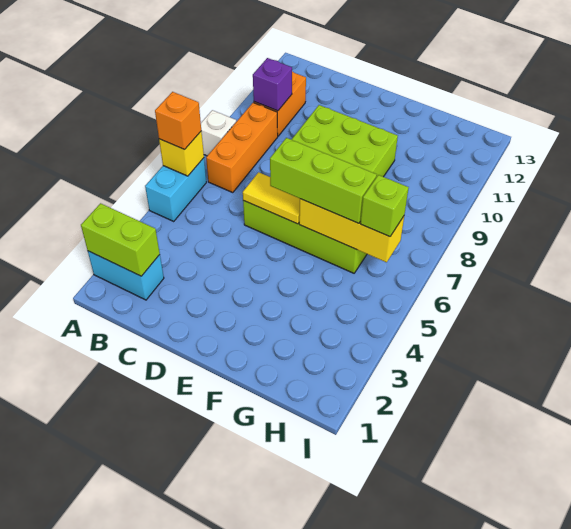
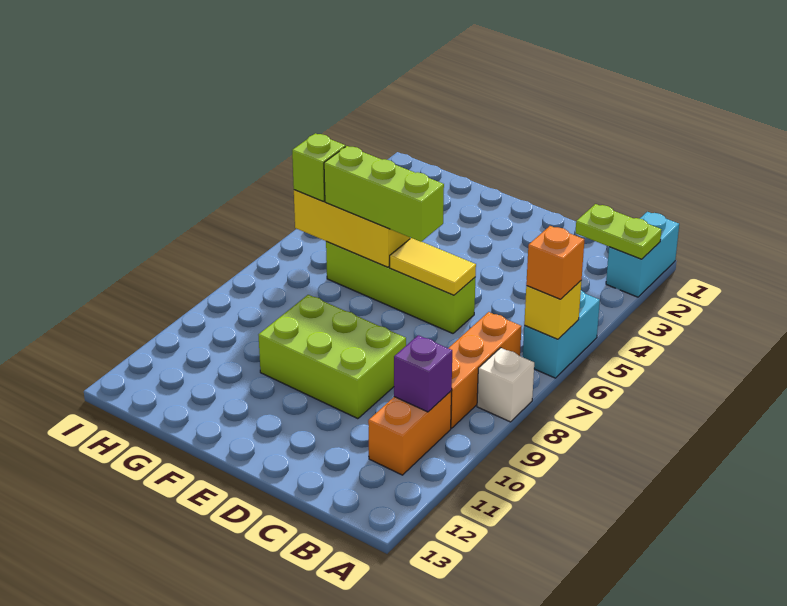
cyan brick A2:B2 level 1 -> cyan brick A1:A2 level 1
lime brick A2:B2 level 2 -> lime plate A2:B2 level 2

